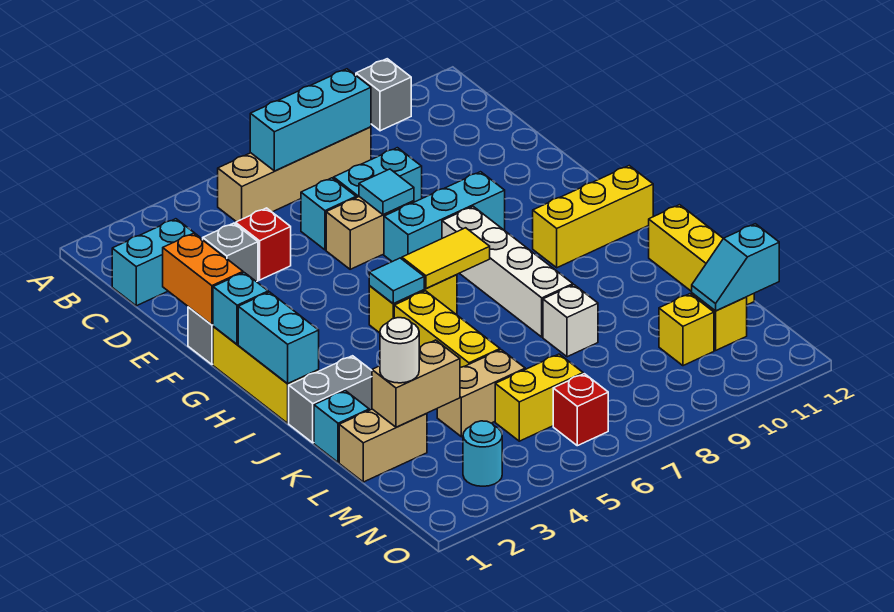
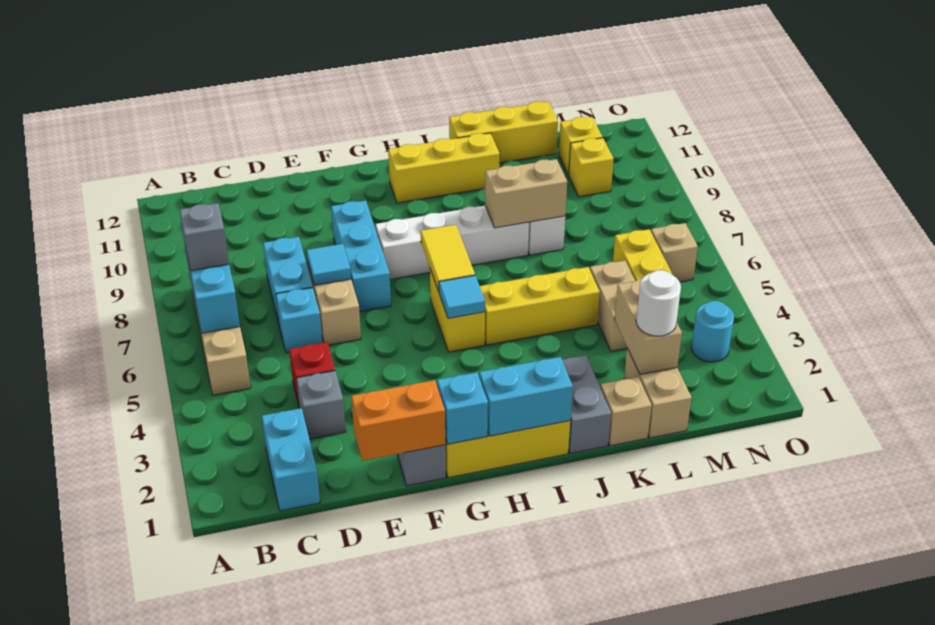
grey brick A10 level 1 -> grey brick B7 level 3
yellow brick H10:H12 level 1 -> yellow brick H11:J11 level 1
none -> tan brick J8:K8 level 2
cyan brick K1 level 1 -> tan brick K1 level 1
cyan slope M11:M12 level 2 top 12 -> none
red brick N6 level 1 -> tan brick N6 level 1

